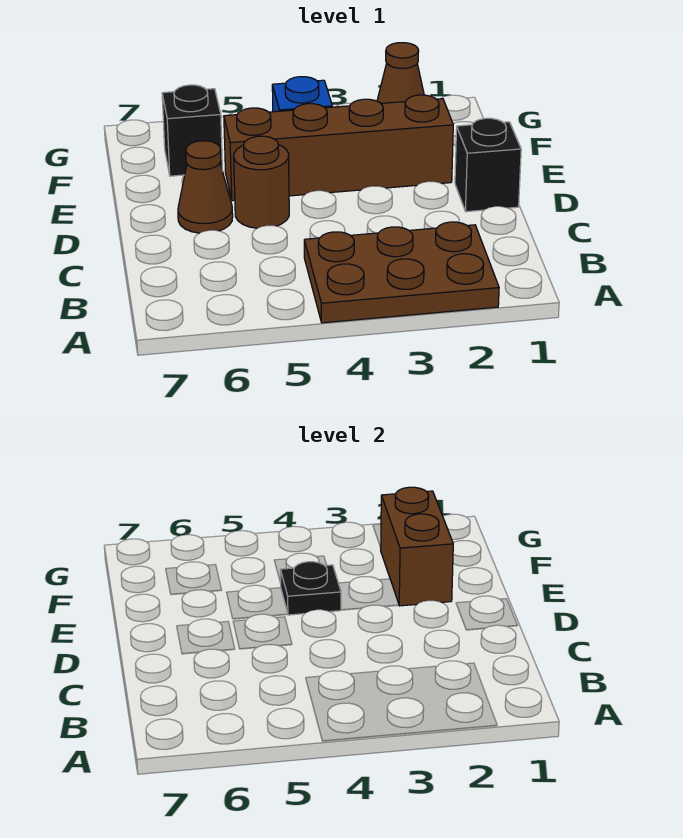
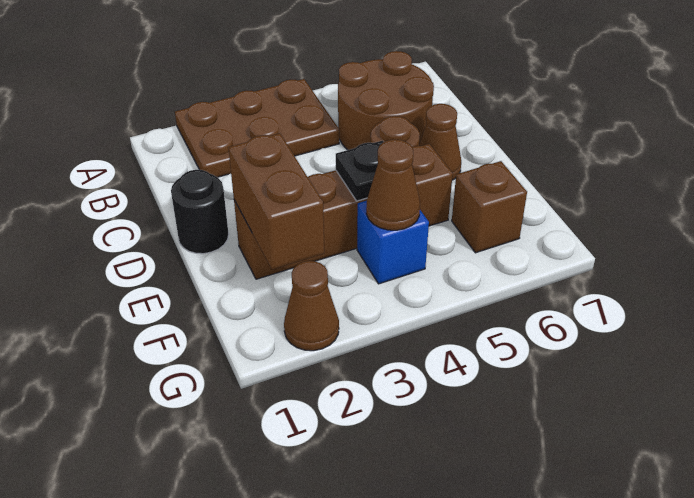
none -> brown round brick B5:C6 level 1
black brick D1 level 1 -> black round brick D1 level 1
none -> brown cone F4 level 2
black brick F6 level 1 -> brown brick F6 level 1

